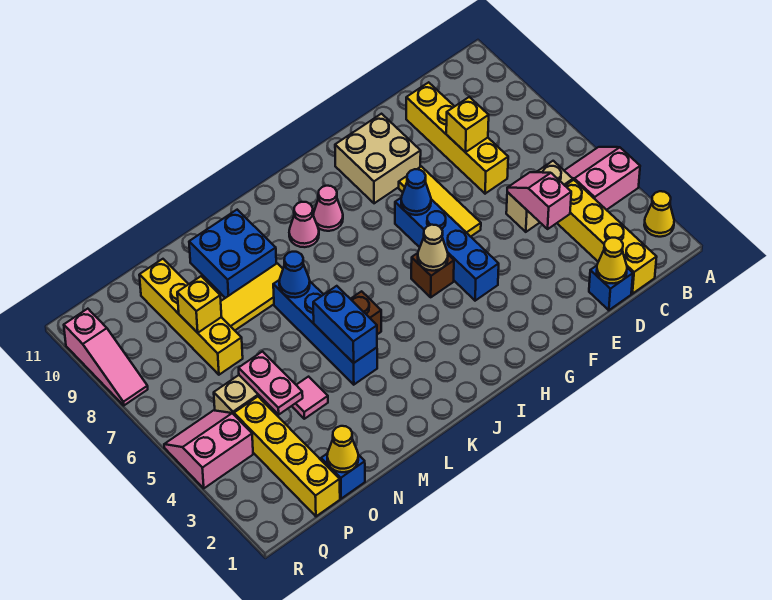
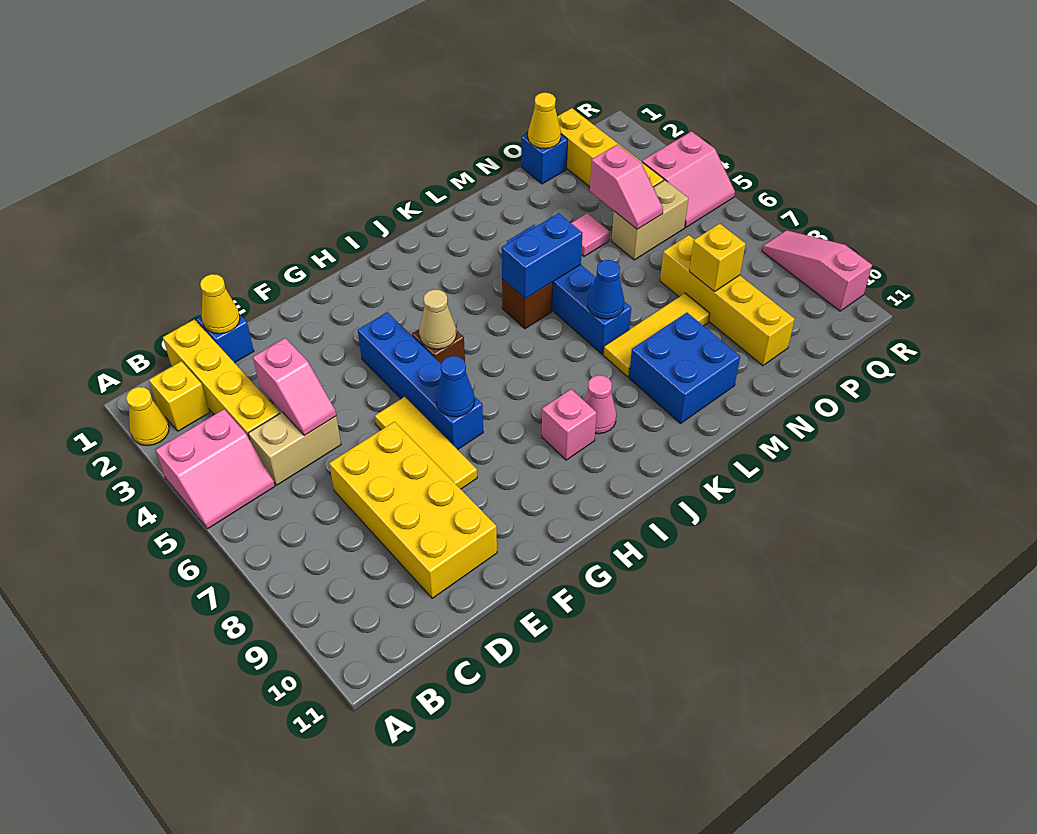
yellow brick D7:D10 level 1 -> yellow brick D7:E10 level 1
yellow brick D8 level 2 -> yellow brick B2 level 1
tan brick F9:G10 level 1 -> none
pink cone I9 level 1 -> pink brick I9 level 1
blue brick L4:L5 level 2 -> blue brick K5:L5 level 2
pink plate O4:O5 level 2 -> pink slope O4:O5 level 2 top 4

